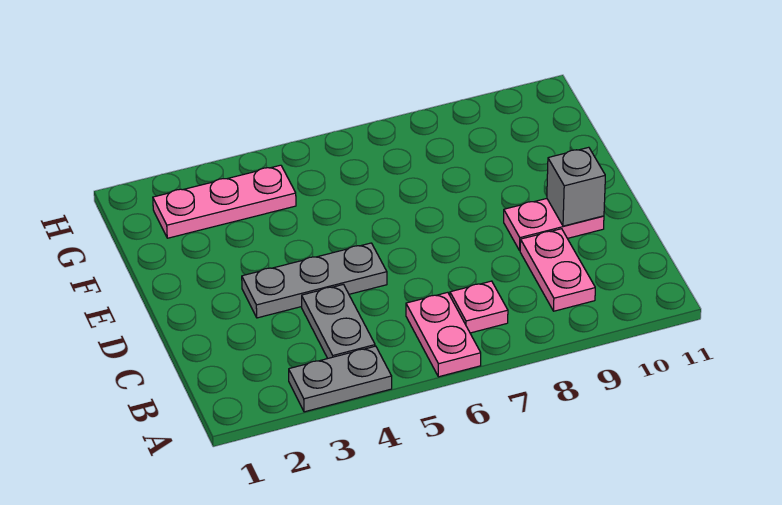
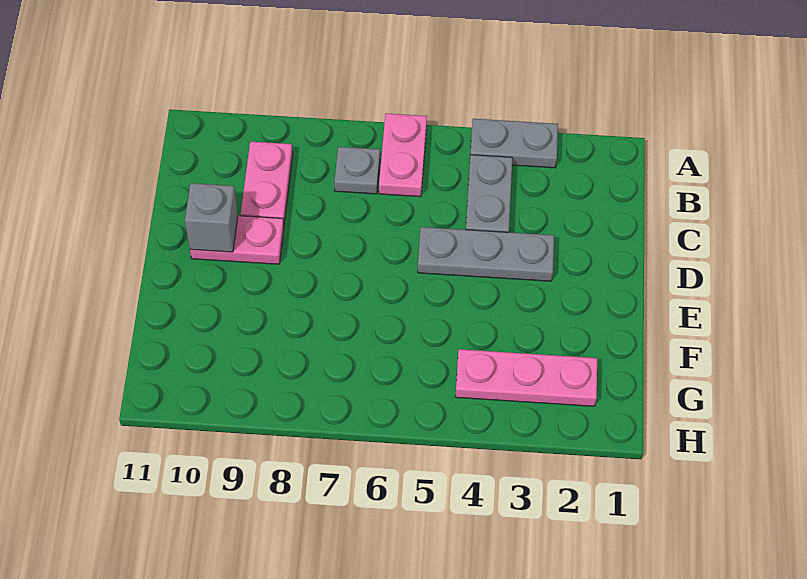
pink plate B7 level 1 -> grey plate B7 level 1

